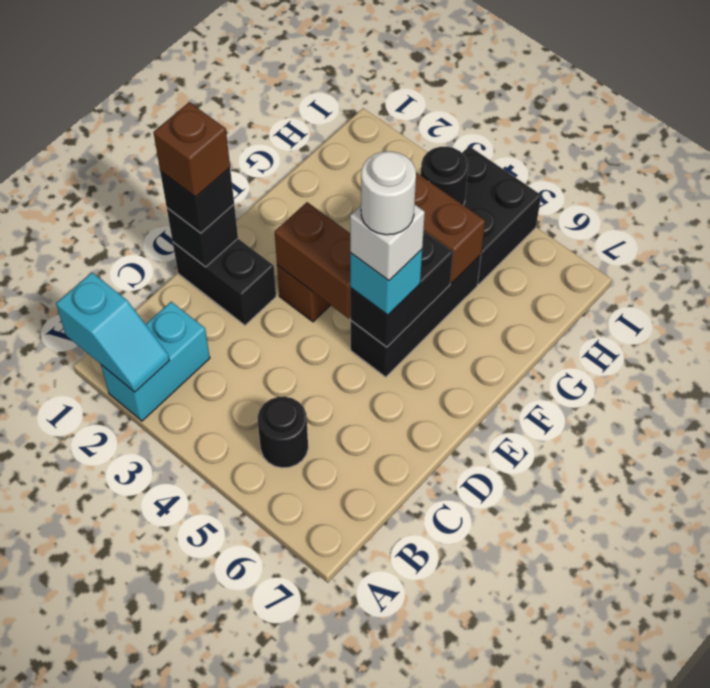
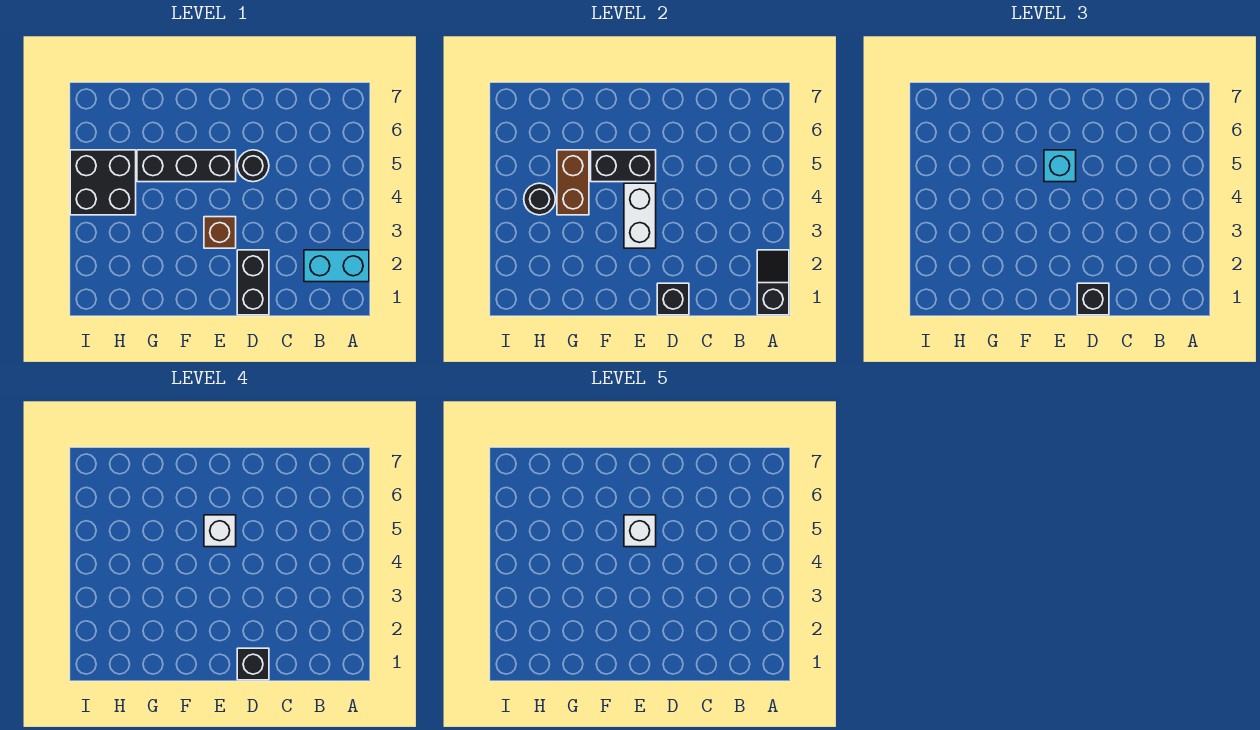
cyan slope A1:A2 level 2 top 1 -> black slope A1:A2 level 2 top 1
black round brick B5 level 1 -> black round brick D5 level 1
brown brick D1 level 4 -> black brick D1 level 4
brown brick E3:E4 level 2 -> white brick E3:E4 level 2
white round brick E5 level 5 -> white brick E5 level 5

